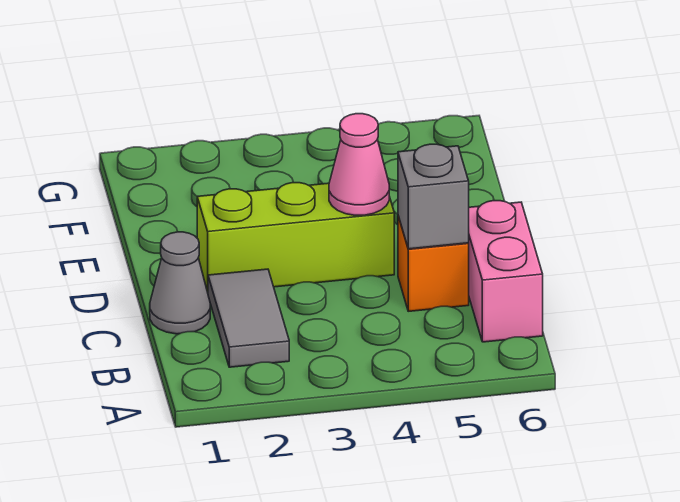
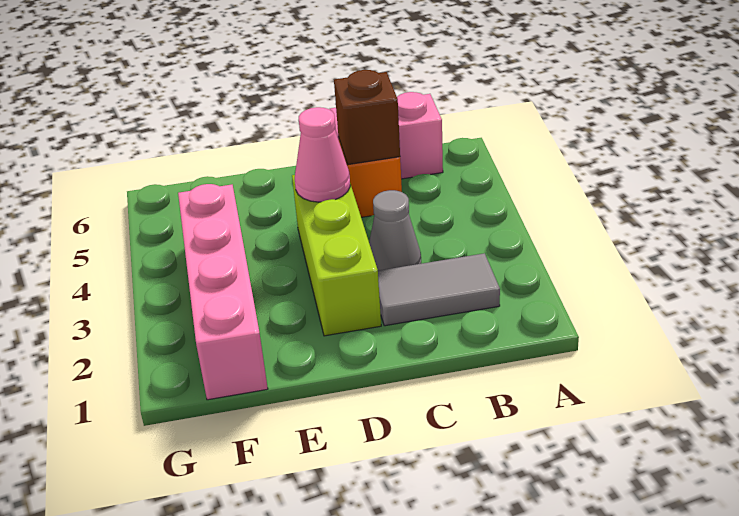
grey cone C1 level 1 -> grey cone C3 level 1
grey brick C5 level 2 -> brown brick C5 level 2
none -> pink brick F1:F4 level 1

